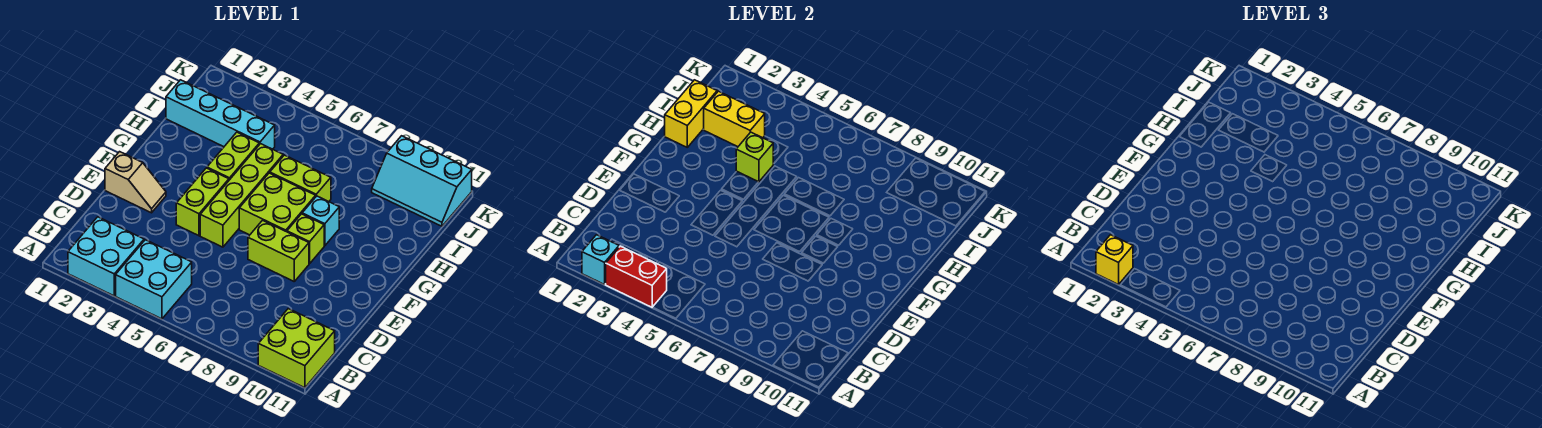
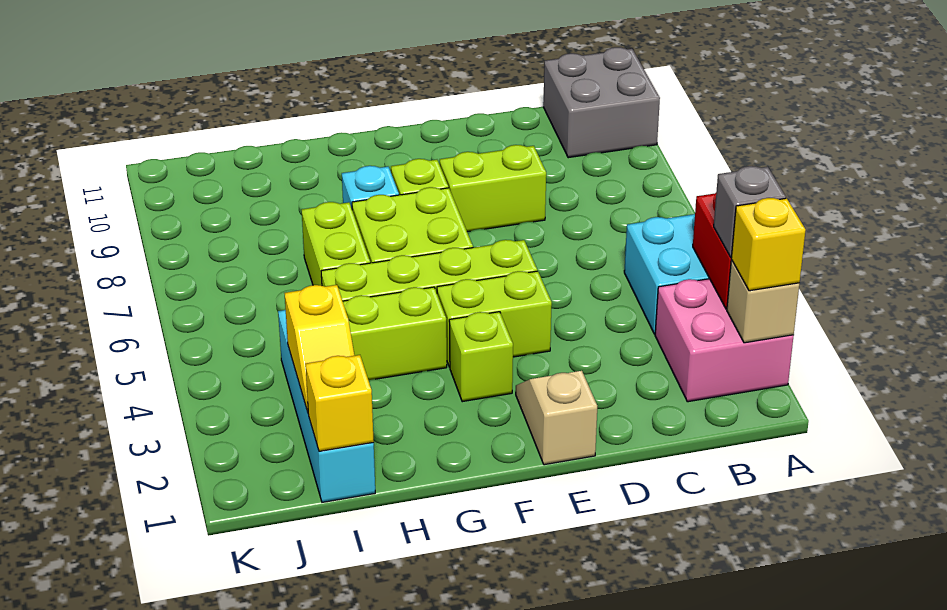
cyan brick A2:B3 level 1 -> pink brick A2:B3 level 1
cyan brick A2 level 2 -> tan brick A2 level 2
none -> grey brick A3 level 3
lime brick A10:B11 level 1 -> grey brick A10:B11 level 1
lime brick E7:E8 level 1 -> lime brick D8:E8 level 1
yellow brick H1:I1 level 2 -> yellow brick I1 level 2
lime brick H4 level 2 -> lime brick F3 level 1
yellow brick I2:I3 level 2 -> yellow slope I2:I3 level 2 top 3
cyan slope J9:K11 level 1 top K -> none

